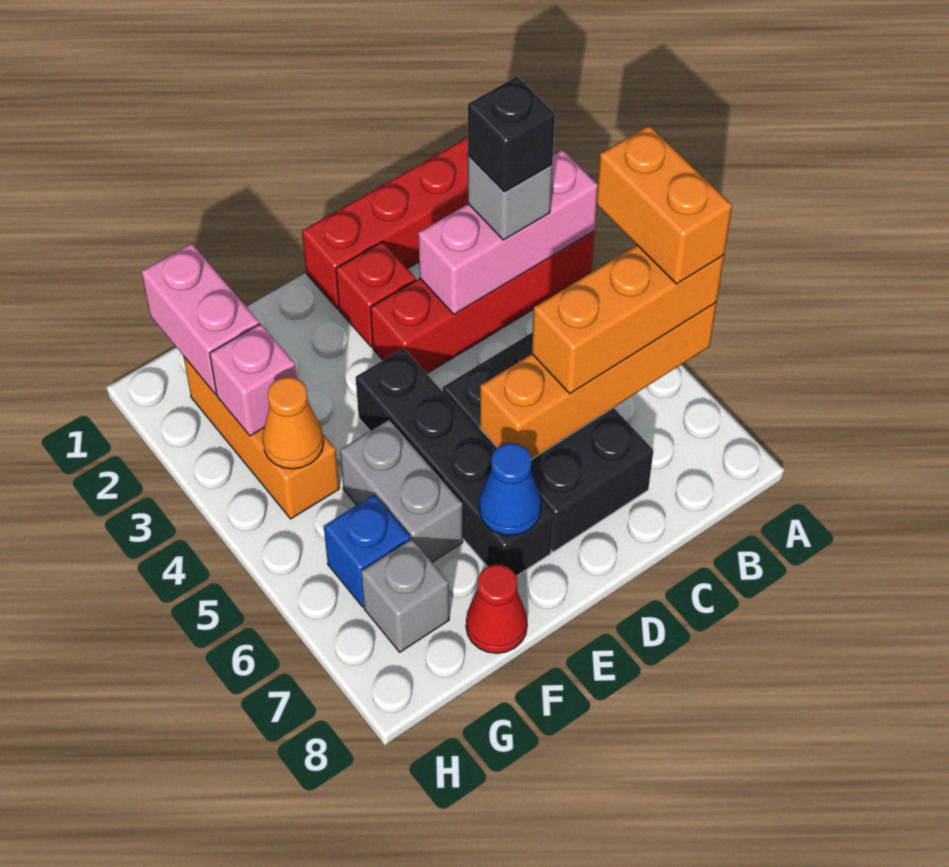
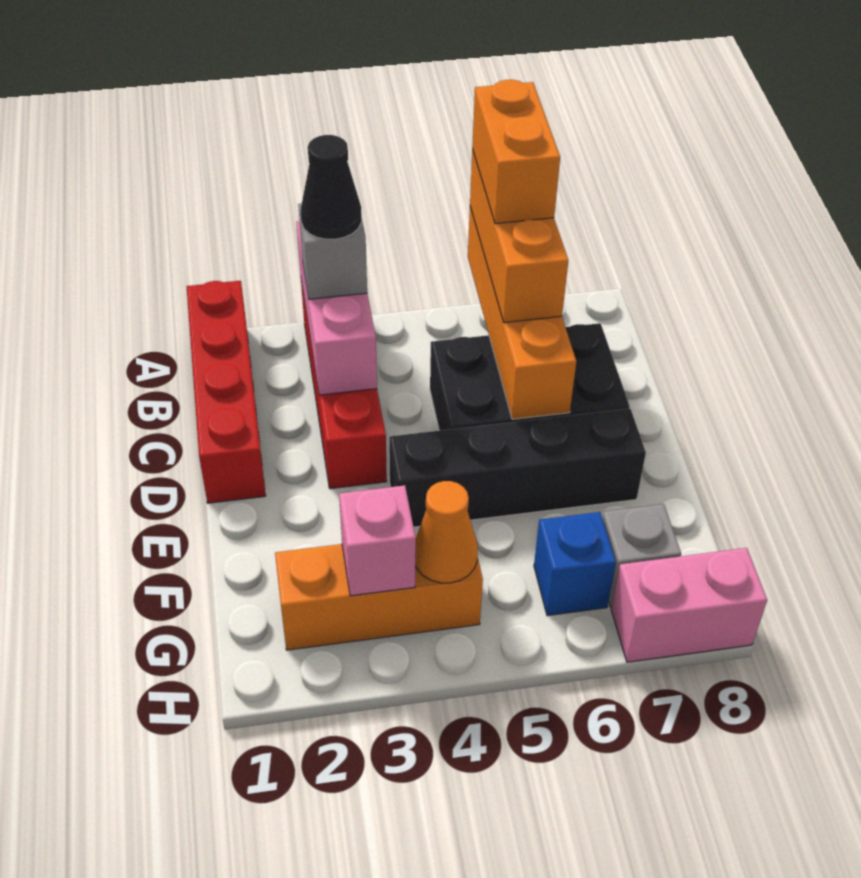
orange brick A5:A6 level 4 -> orange brick A6:B6 level 4
black brick B3 level 4 -> black cone B3 level 4
red brick D2 level 1 -> none
blue cone E7 level 2 -> none
grey brick F5:F6 level 1 -> none
red cone F8 level 1 -> none
pink brick G1:G2 level 2 -> pink brick H7:H8 level 1

